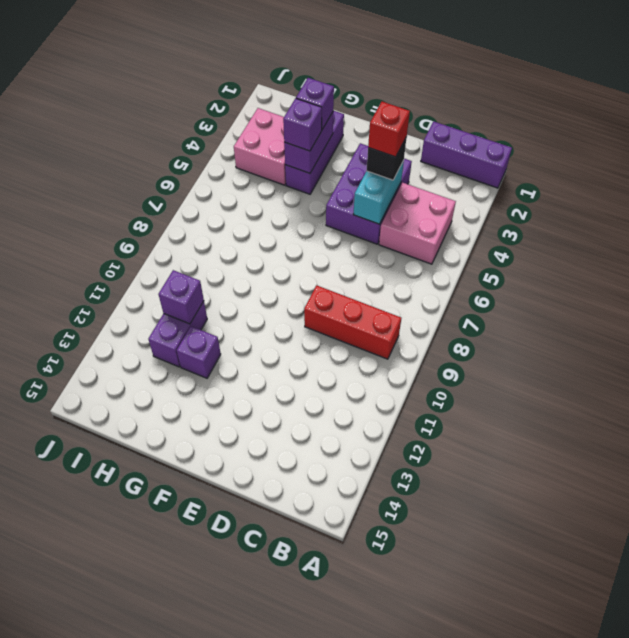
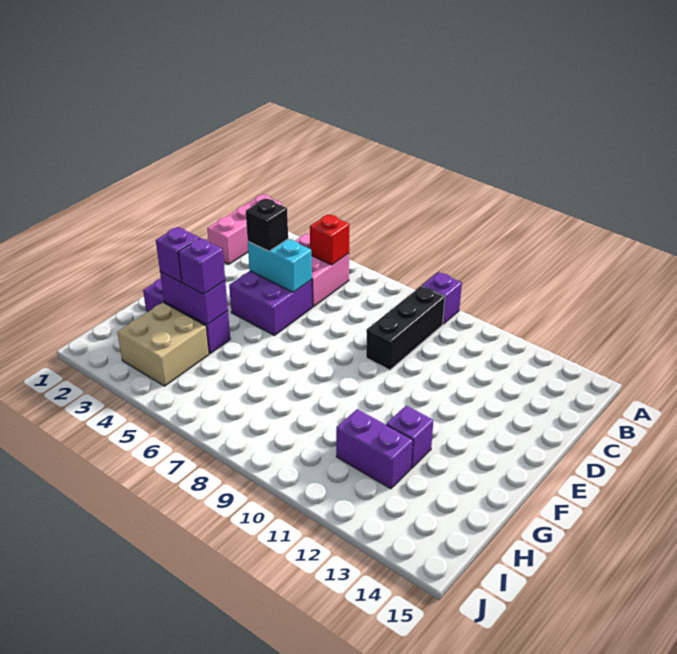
purple brick A1:C1 level 1 -> pink brick A1:C1 level 1
red brick B9:D9 level 1 -> black brick B9:D9 level 1
purple brick D3:E5 level 1 -> purple brick D4:E5 level 1
red brick D4 level 4 -> red brick B5 level 2
pink brick H3:I4 level 1 -> tan brick H3:I4 level 1
purple brick H11 level 2 -> purple brick A9 level 1

